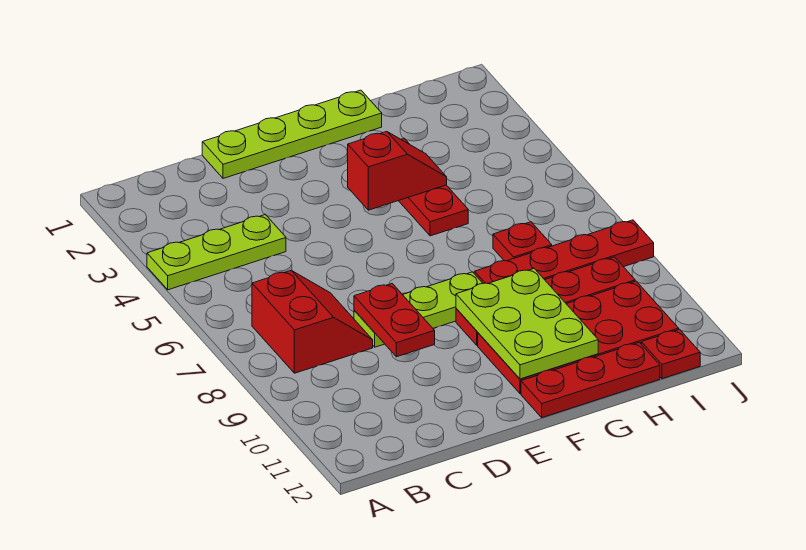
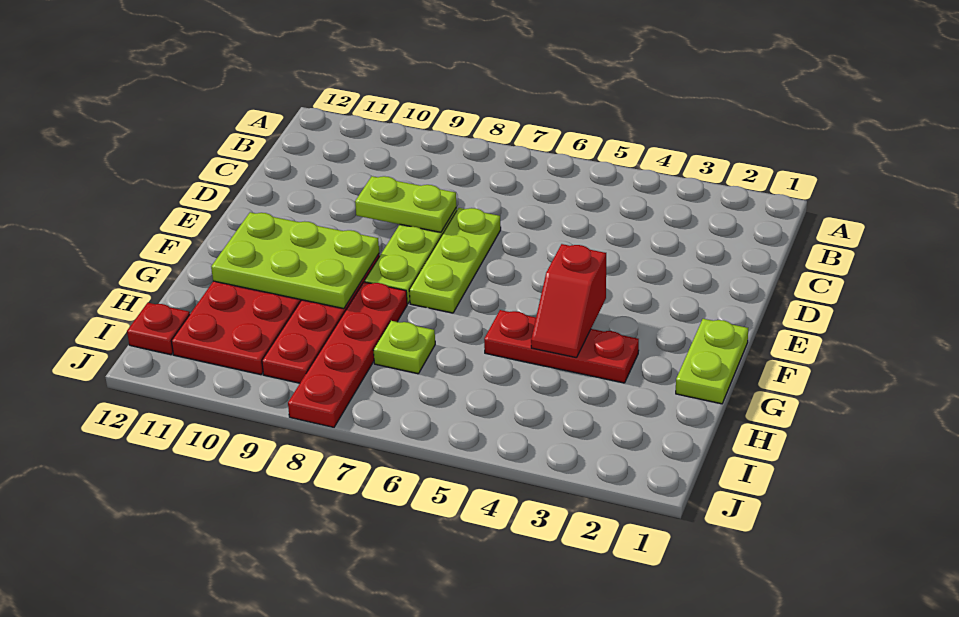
lime plate A4:C4 level 1 -> lime plate D7:F7 level 1
red slope B7:C8 level 1 top B -> none
lime plate D1:G1 level 1 -> lime plate F1:G1 level 1
red plate D8:D9 level 2 -> lime plate D8:D9 level 2
red plate F12:H12 level 1 -> none
red plate H7 level 1 -> lime plate H7 level 1

